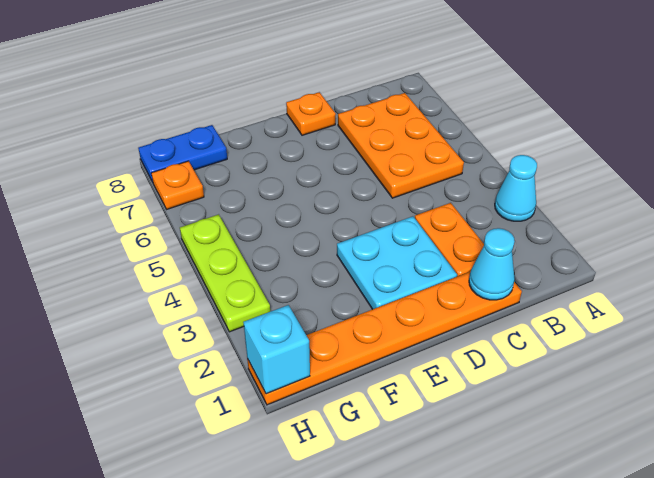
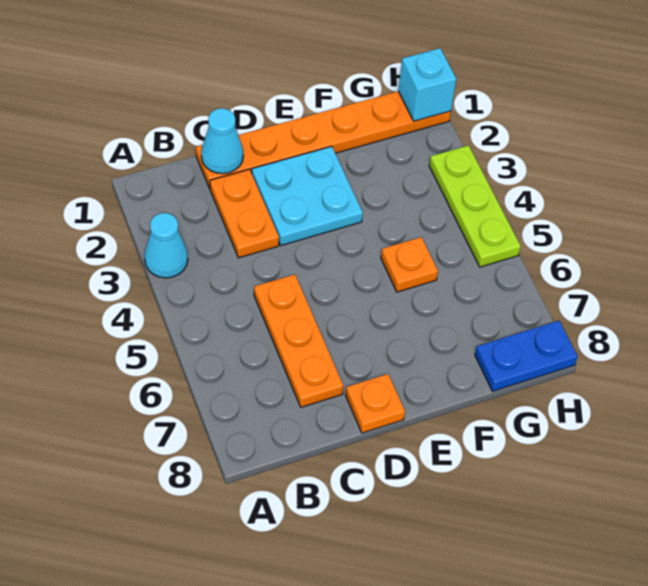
orange plate B5:C7 level 1 -> orange plate C5:C7 level 1
orange plate H7 level 1 -> orange plate F5 level 1

